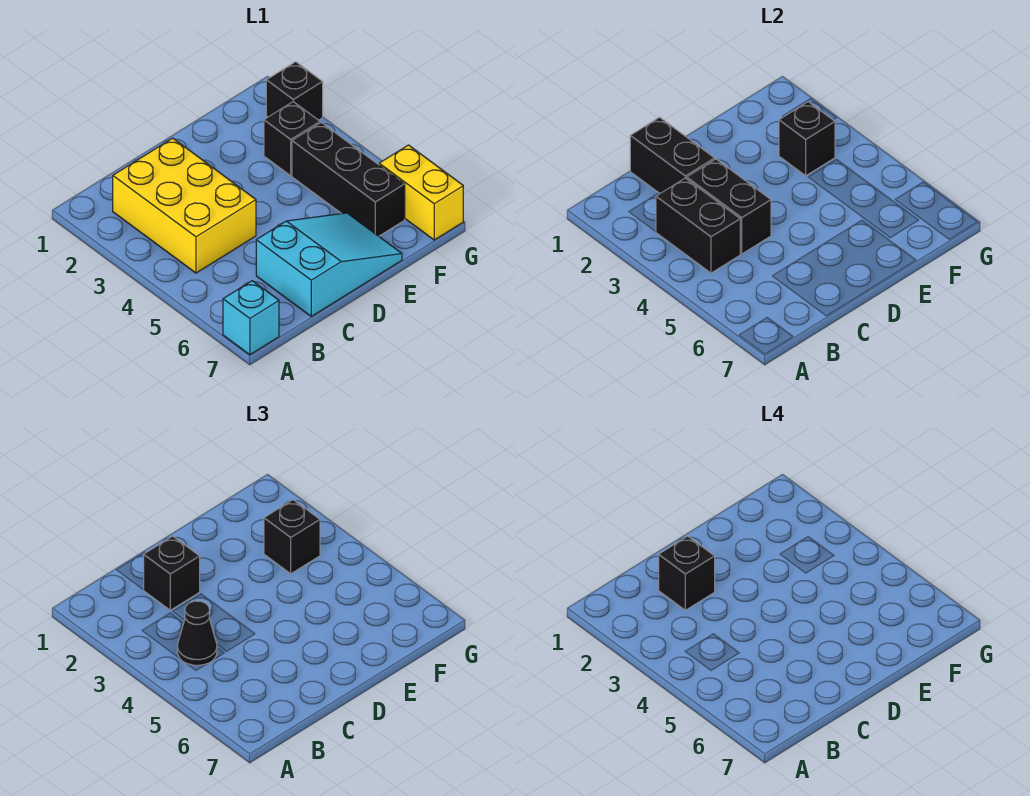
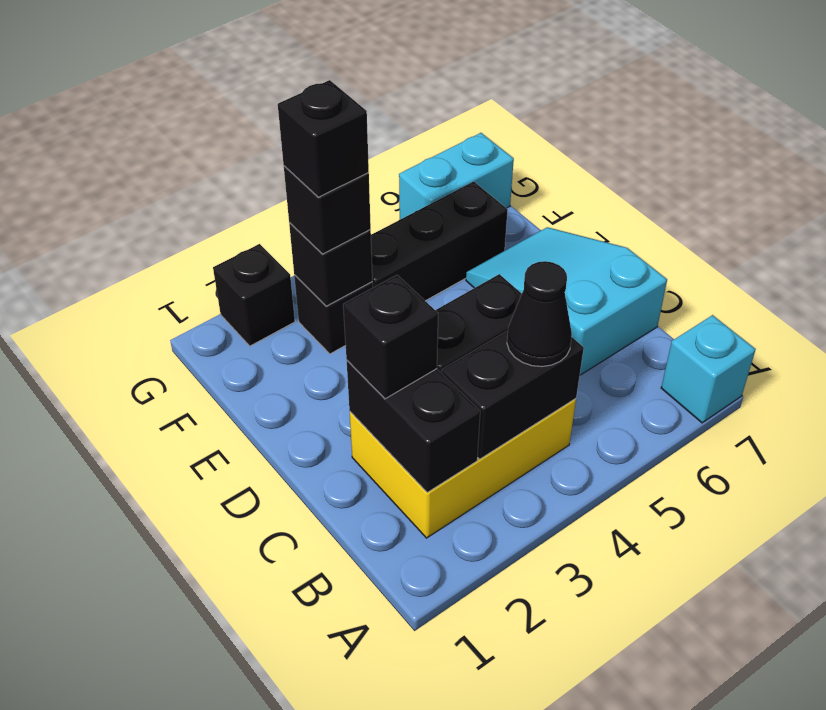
black brick C1:C2 level 2 -> black brick B2:C2 level 2
black brick C2 level 4 -> black brick F3 level 4
yellow brick G6:G7 level 1 -> cyan brick G6:G7 level 1

